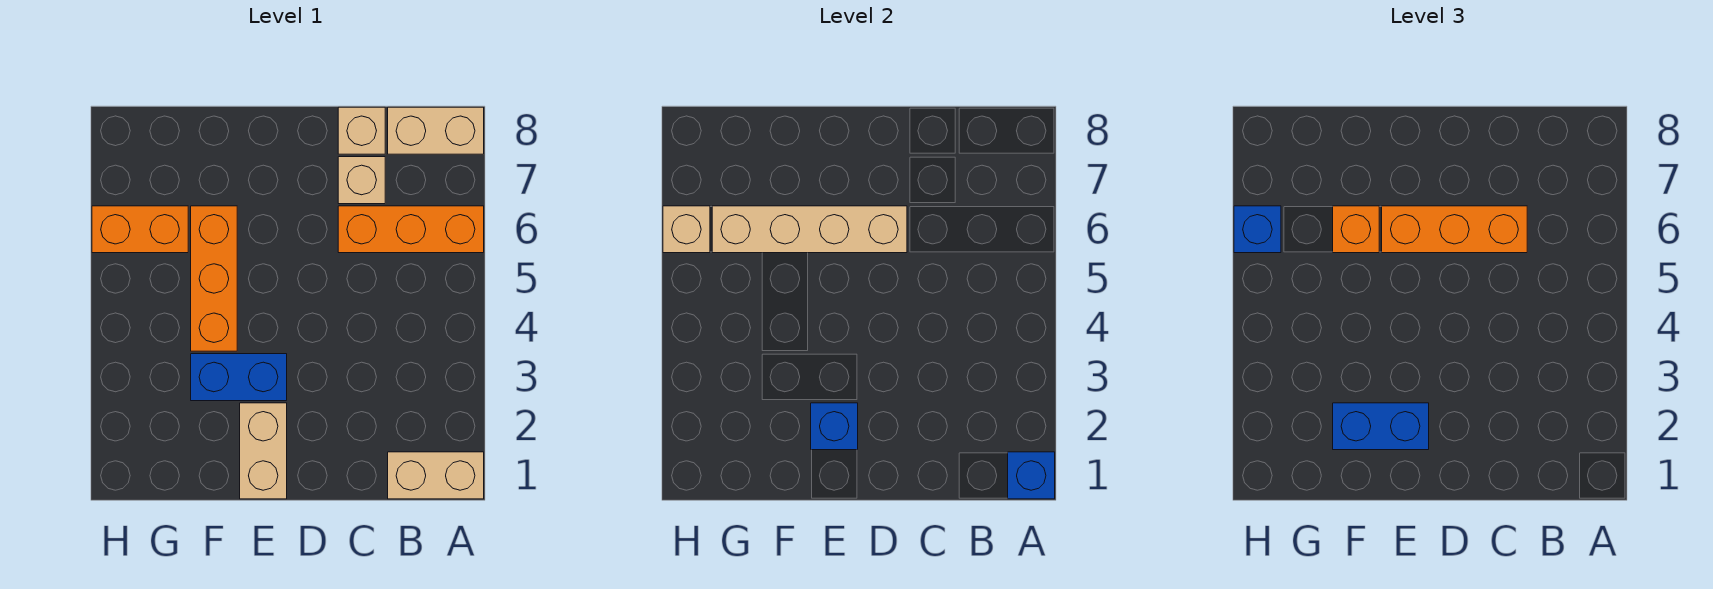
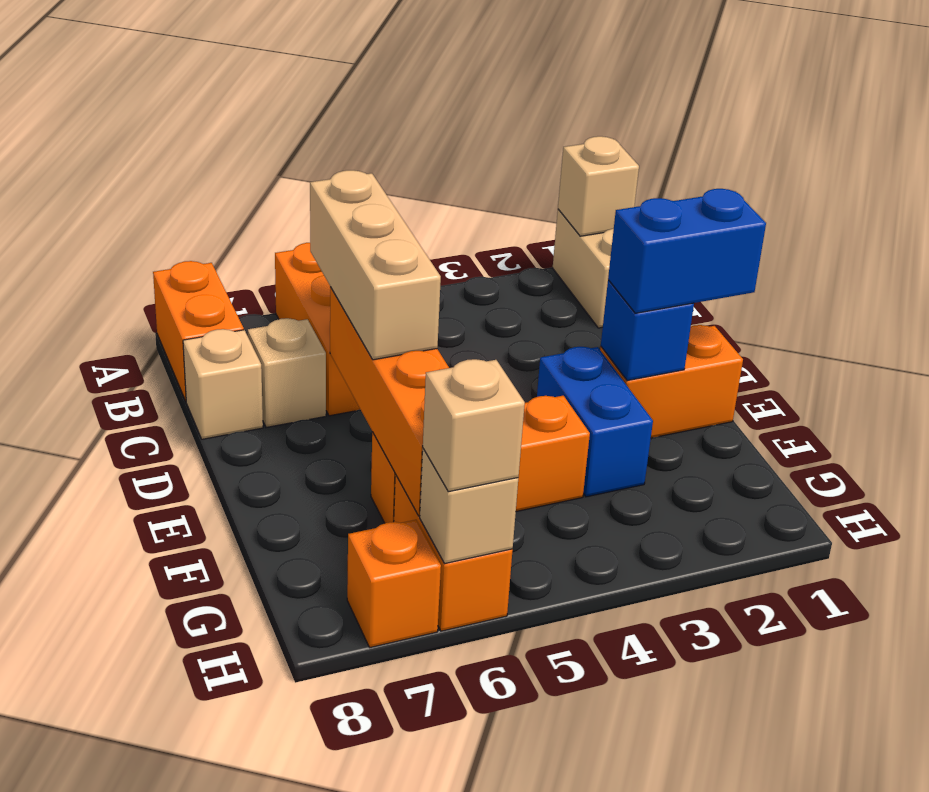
blue brick A1 level 2 -> tan brick A1 level 2
tan brick A8:B8 level 1 -> orange brick A8:B8 level 1
orange brick C6:E6 level 3 -> tan brick C6:E6 level 3
tan brick D6:G6 level 2 -> orange brick D6:G6 level 2
tan brick E1:E2 level 1 -> orange brick E1:E2 level 1
blue brick E2:F2 level 3 -> blue brick E1:E2 level 3
orange brick F6 level 3 -> orange brick H7 level 1
blue brick H6 level 3 -> tan brick H6 level 3

